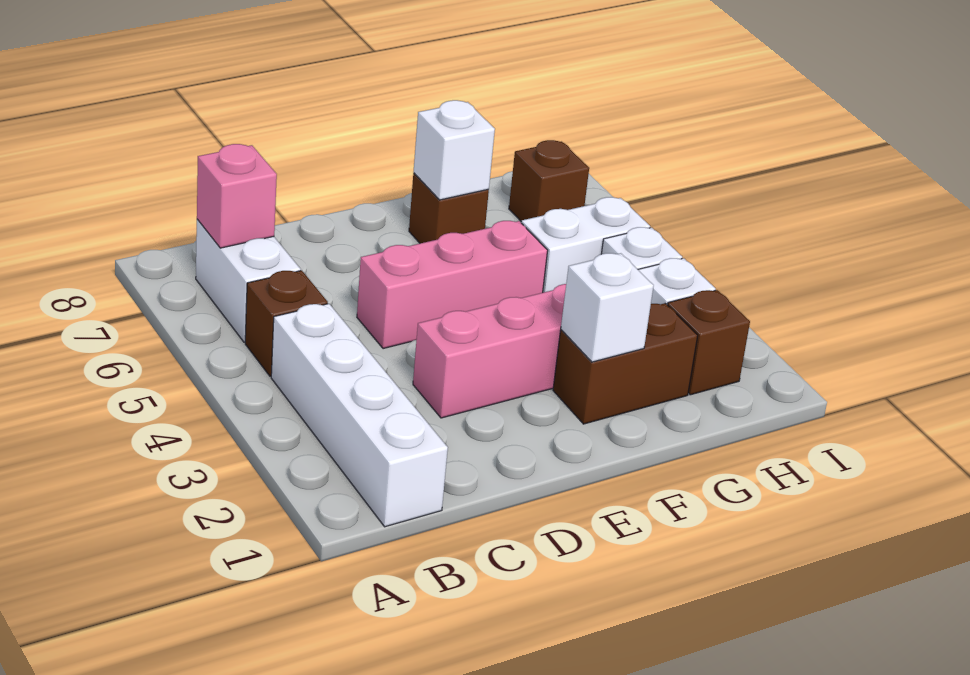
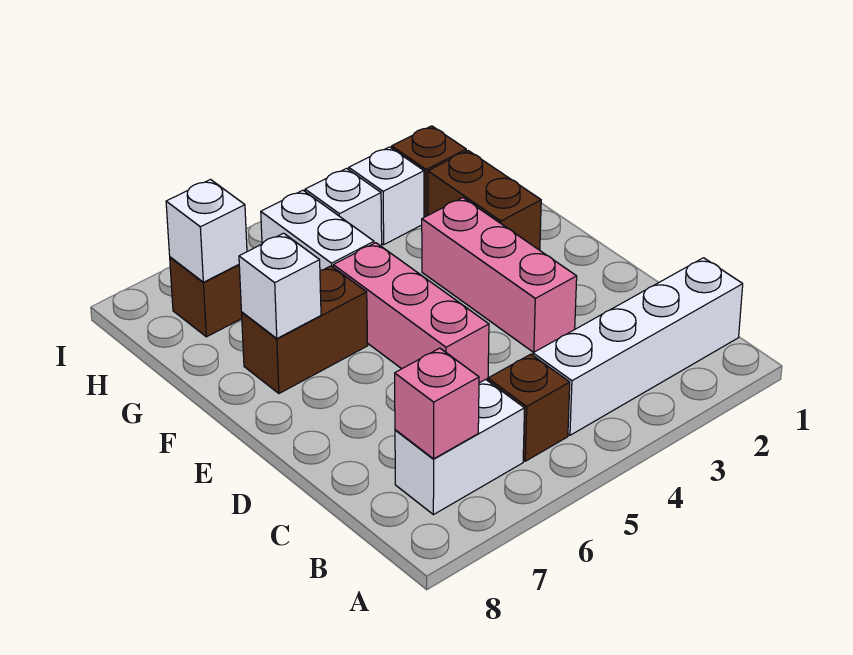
white brick F2 level 2 -> white brick H7 level 2
brown brick F7 level 1 -> brown brick F6:F7 level 1

